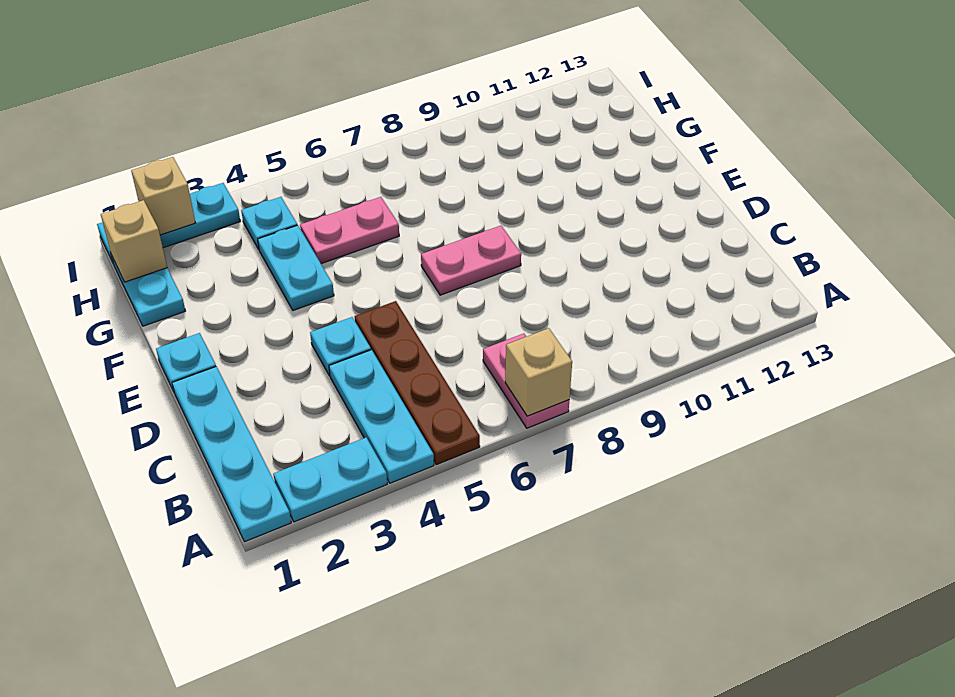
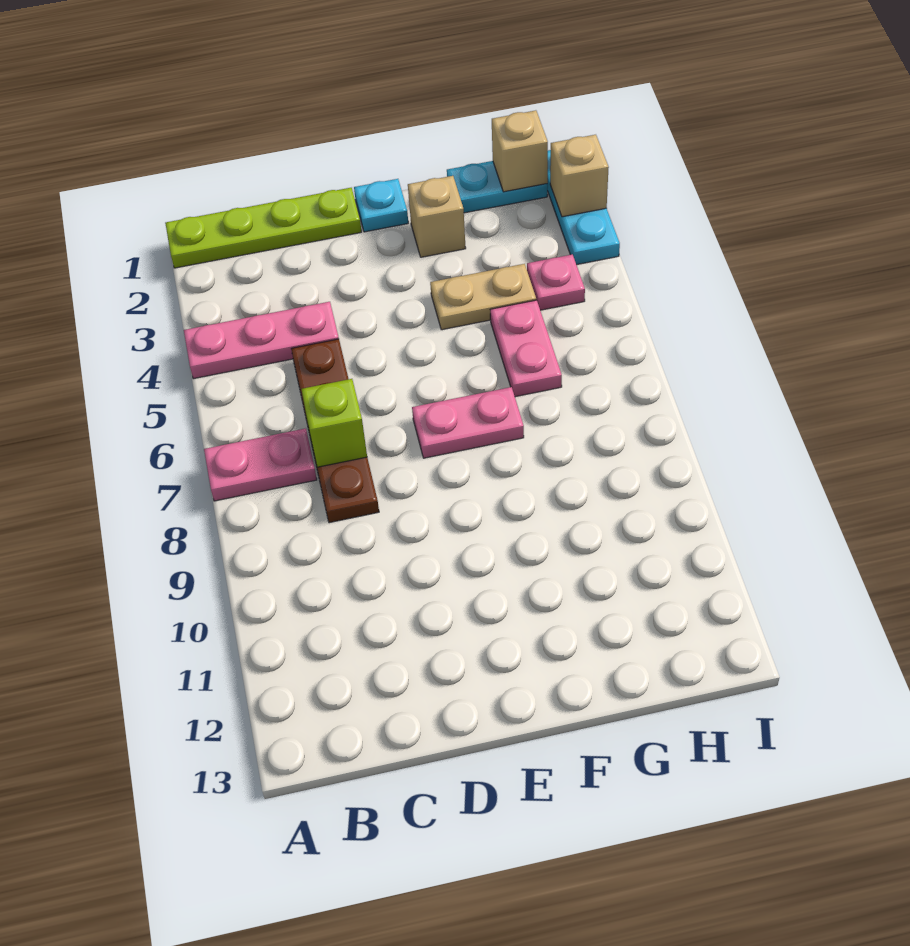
cyan plate A1:D1 level 1 -> lime plate A1:D1 level 1
cyan plate A2:A3 level 1 -> none
cyan plate A4:C4 level 1 -> pink plate A4:C4 level 1
brown plate A5:D5 level 1 -> brown plate C5:C8 level 1
tan brick A7 level 2 -> tan brick F2 level 1
none -> lime brick C7 level 2
cyan plate D4 level 1 -> none
pink plate E7:E8 level 1 -> pink plate E7:F7 level 1
cyan plate F4:G4 level 1 -> tan plate F4:G4 level 1
cyan plate H4 level 1 -> pink plate H4 level 1

